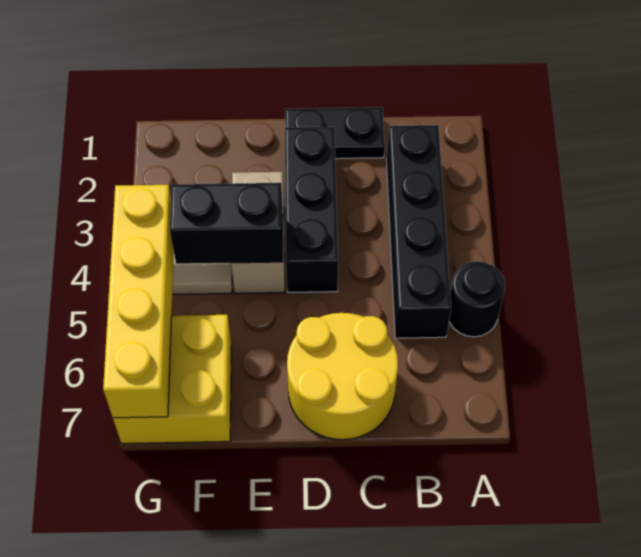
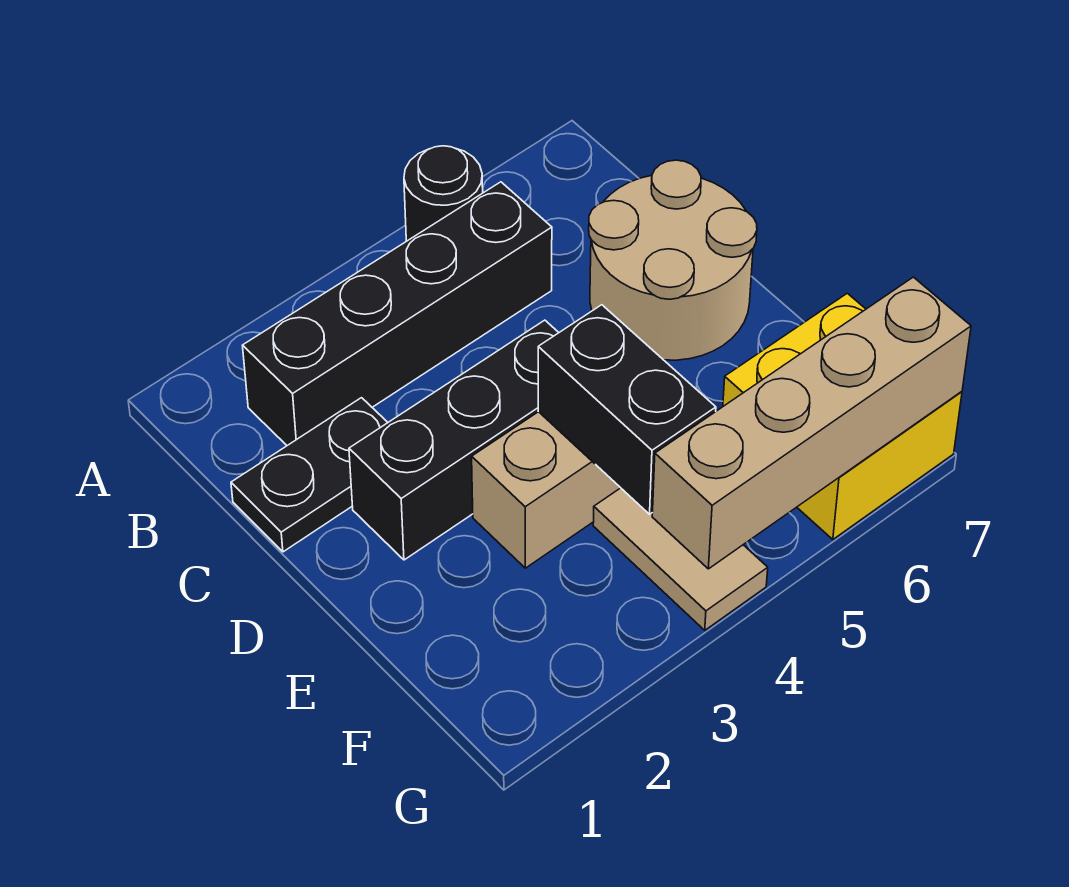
black plate C1:D1 level 1 -> black plate C1:C2 level 1
yellow round brick C6:D7 level 1 -> tan round brick C6:D7 level 1
yellow brick G4:G7 level 2 -> tan brick G4:G7 level 2

